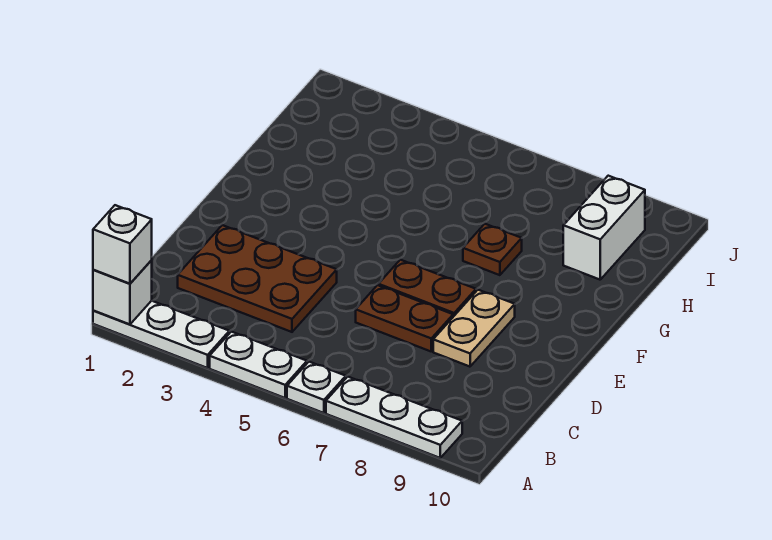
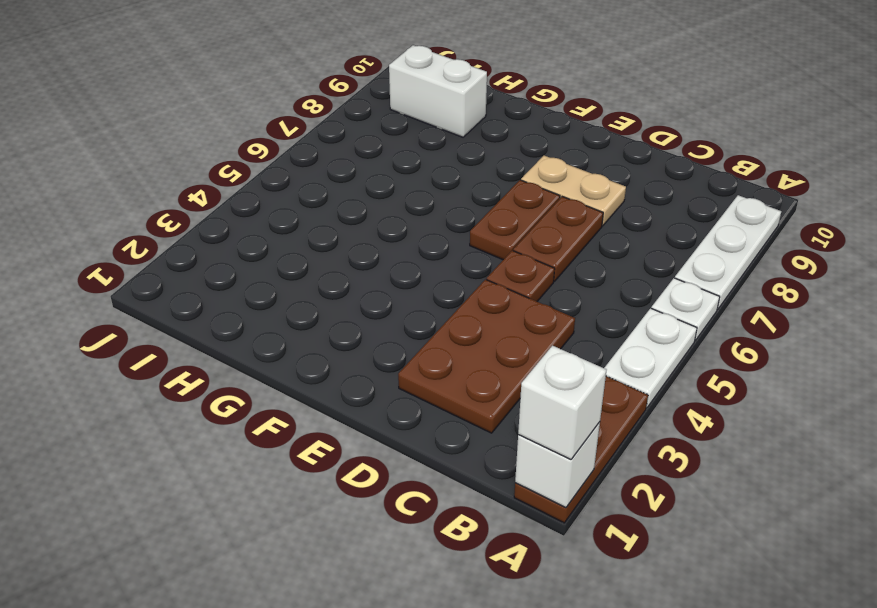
white plate A1:A3 level 1 -> brown plate A1:A3 level 1
brown plate G7 level 1 -> brown plate D5 level 1

